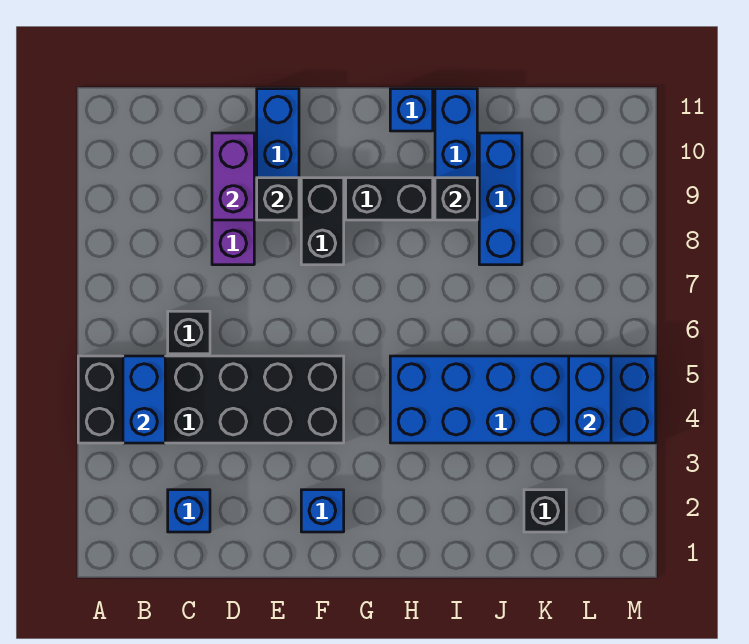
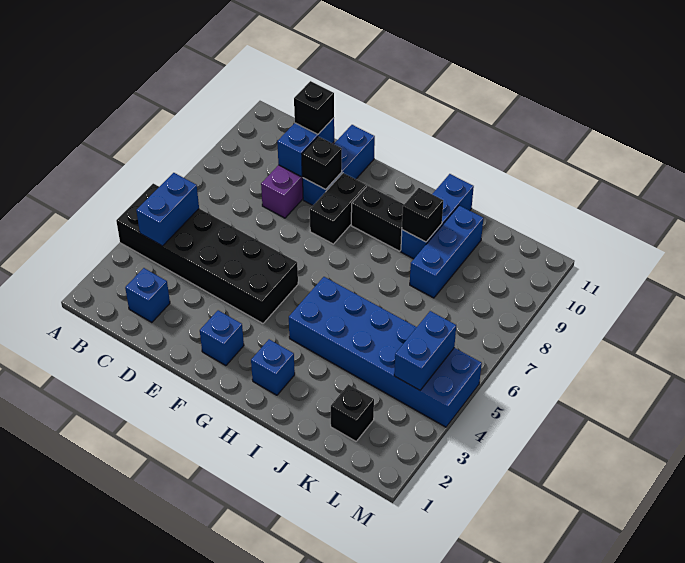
black brick C6 level 1 -> black brick D10 level 3
purple brick D9:D10 level 2 -> blue brick D9:D10 level 2
blue brick H11 level 1 -> blue brick H2 level 1

